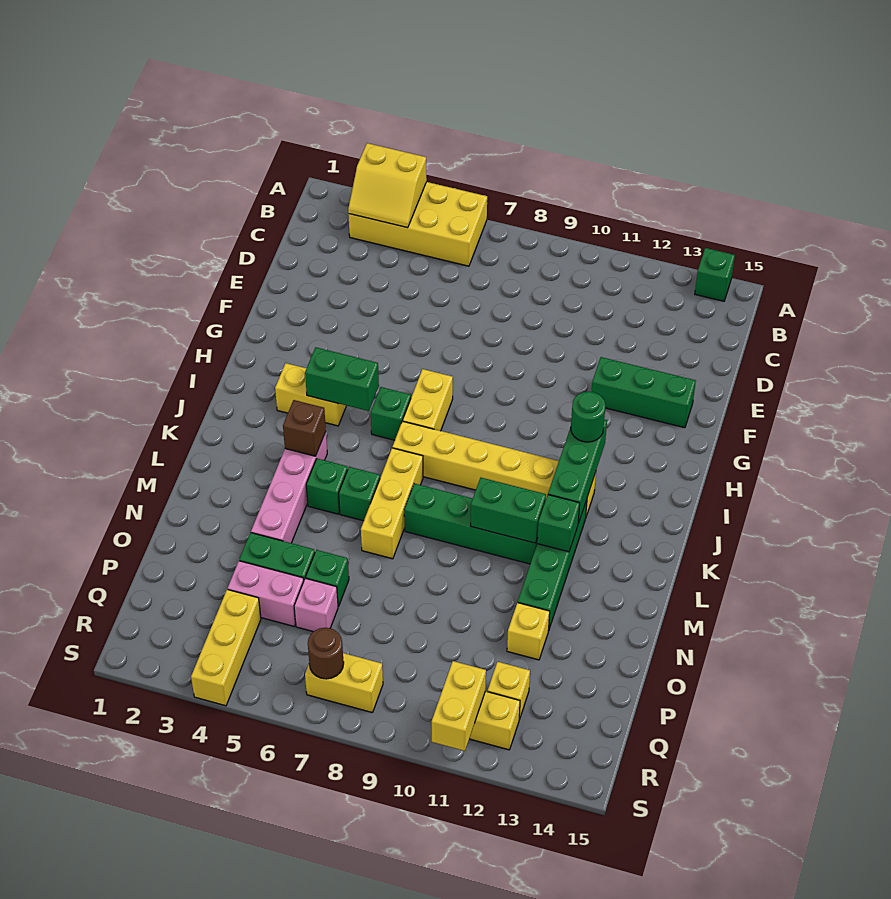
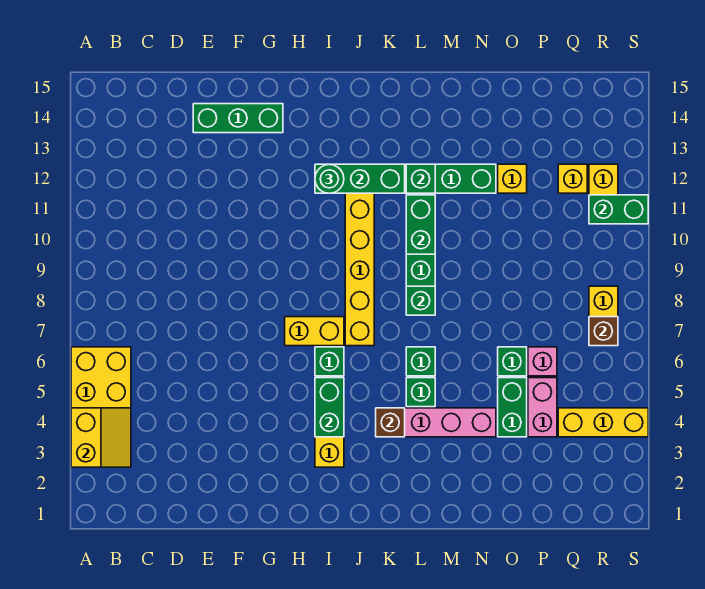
green brick A14 level 1 -> green brick L8 level 2
green brick F12:F14 level 1 -> green brick E14:G14 level 1
yellow brick K7:M7 level 1 -> none
brown round brick R7 level 2 -> brown brick R7 level 2
yellow brick R11:S11 level 2 -> green brick R11:S11 level 2

